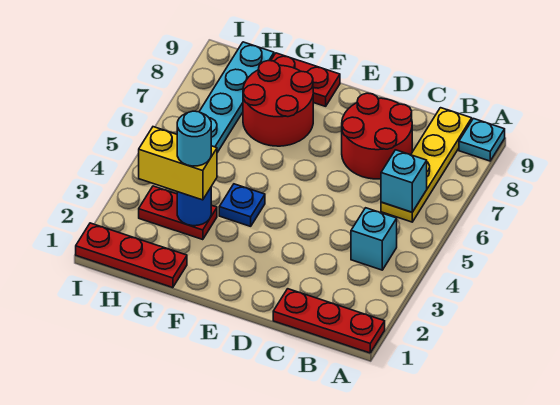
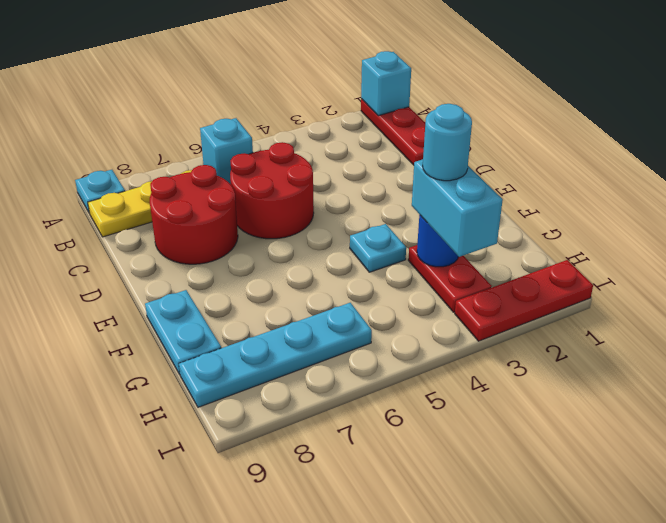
cyan brick B4 level 1 -> cyan brick A1 level 2
blue plate F4 level 1 -> cyan plate F4 level 1
red round brick F7:G8 level 1 -> red round brick C5:D6 level 1
red plate F9:G9 level 1 -> cyan plate F9:G9 level 1
red plate G1:I1 level 1 -> red plate I1:I3 level 1
yellow brick G3:H3 level 3 -> cyan brick G3:H3 level 3

